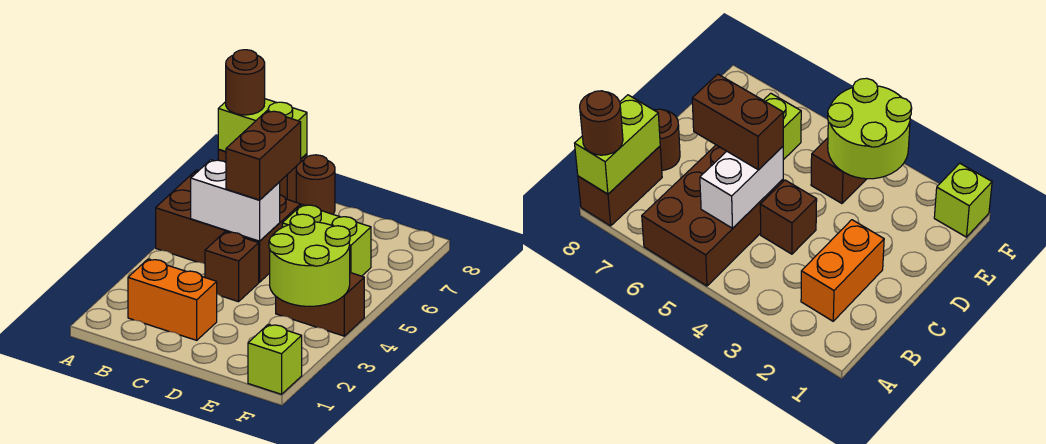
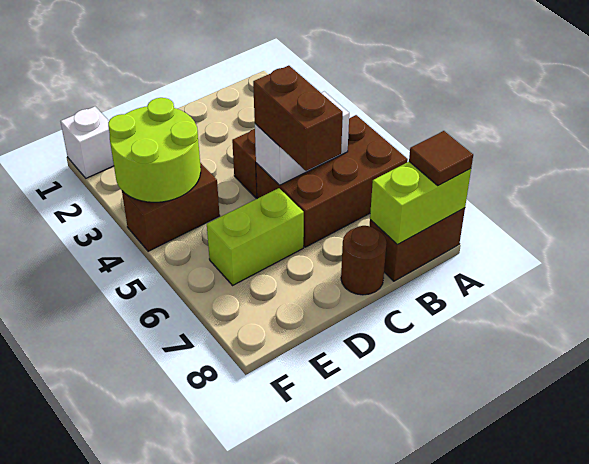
brown round brick A8 level 3 -> brown tile A8 level 3
orange brick B2:C2 level 1 -> none
lime brick F1 level 1 -> white brick F1 level 1

